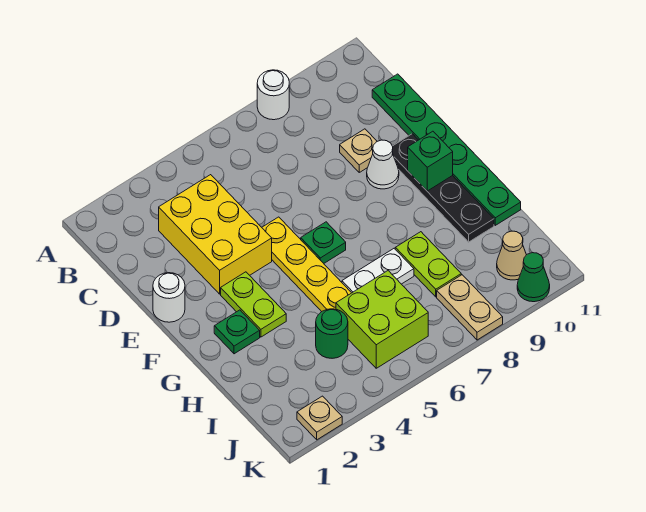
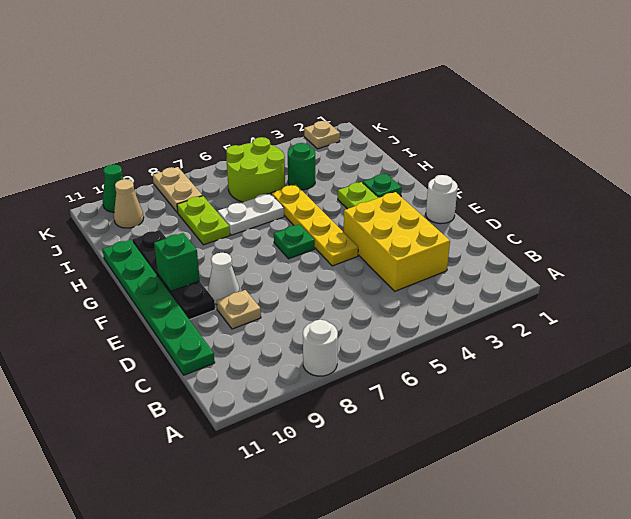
lime brick I5:J6 level 1 -> lime round brick I5:J6 level 1

